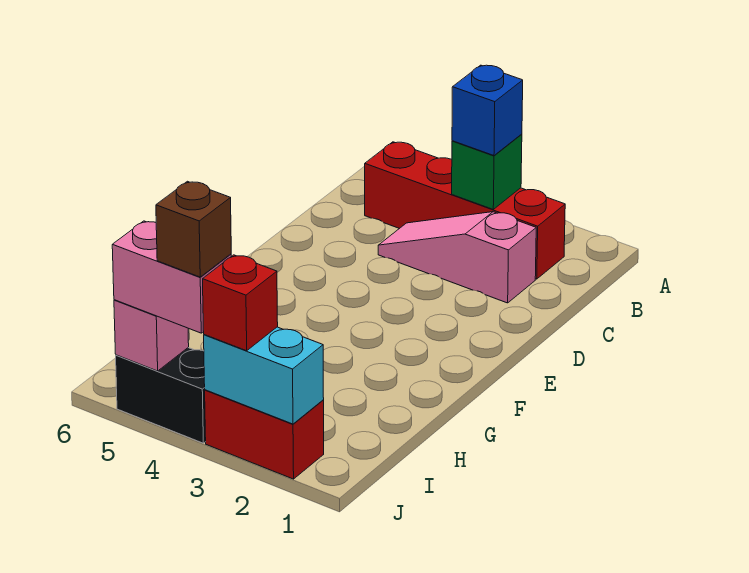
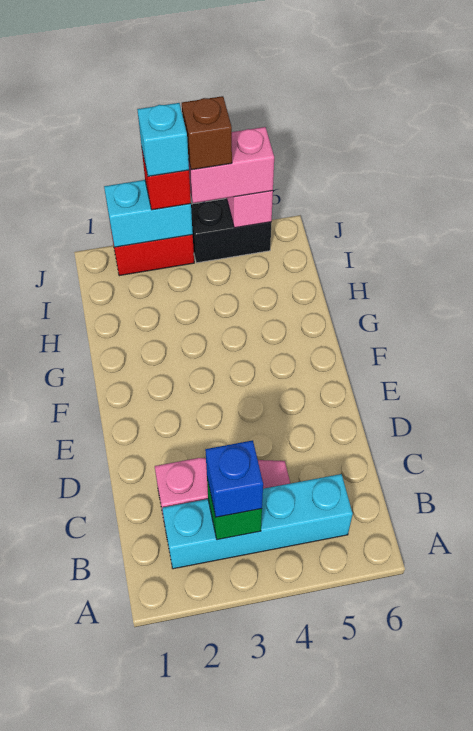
red brick B2:B5 level 1 -> cyan brick B2:B5 level 1
none -> cyan brick J3 level 4

